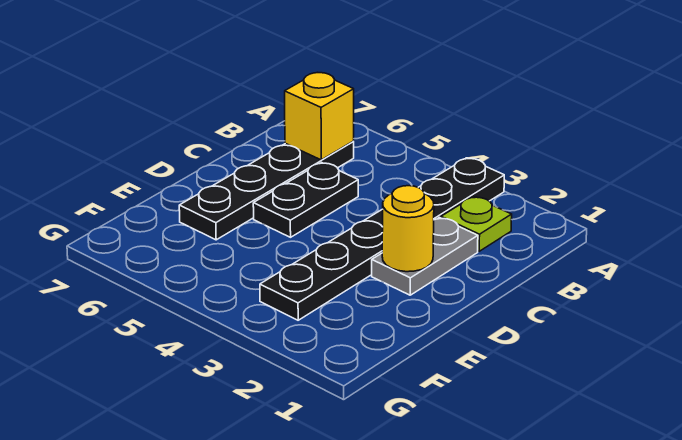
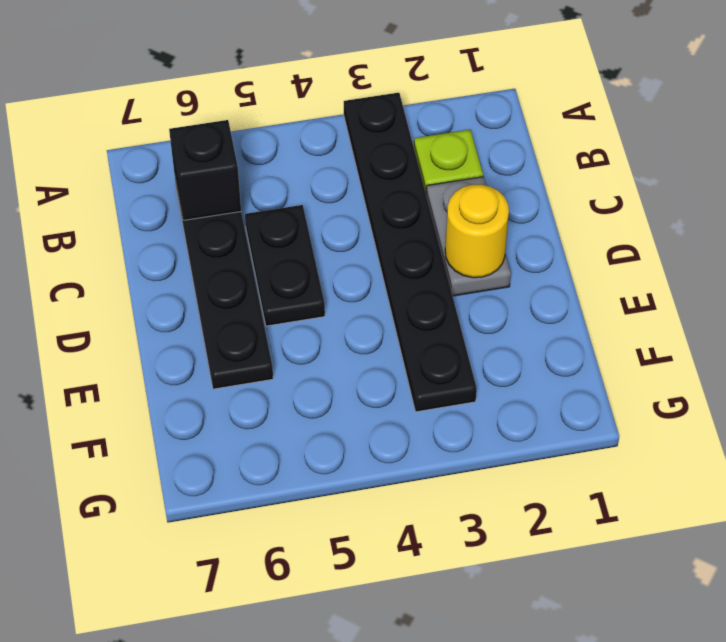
yellow brick B6 level 2 -> black brick B6 level 2

